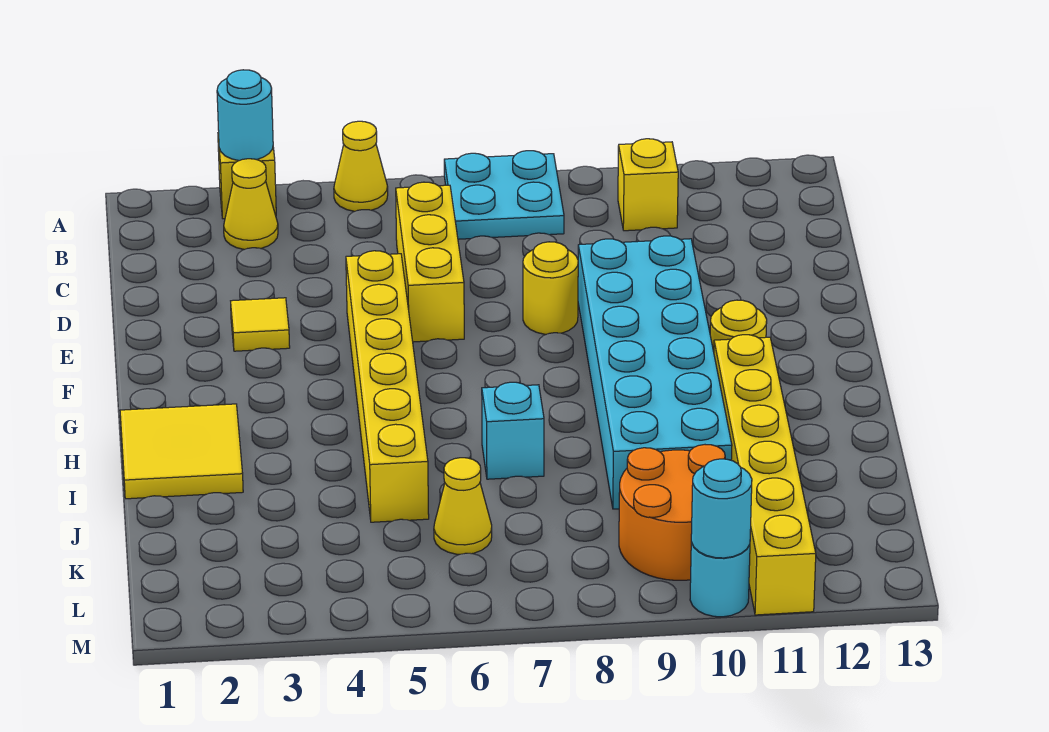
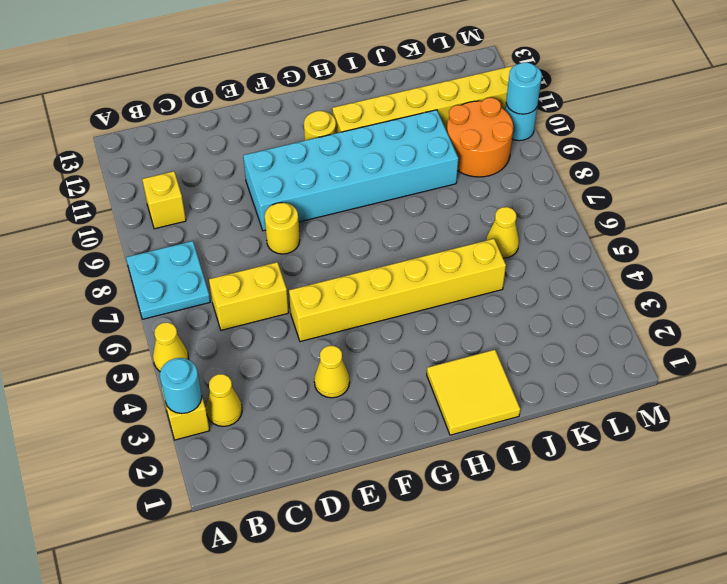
yellow brick C6:E6 level 1 -> yellow brick C6:D6 level 1
yellow tile E3 level 1 -> yellow cone E3 level 1
cyan brick I7 level 1 -> none

